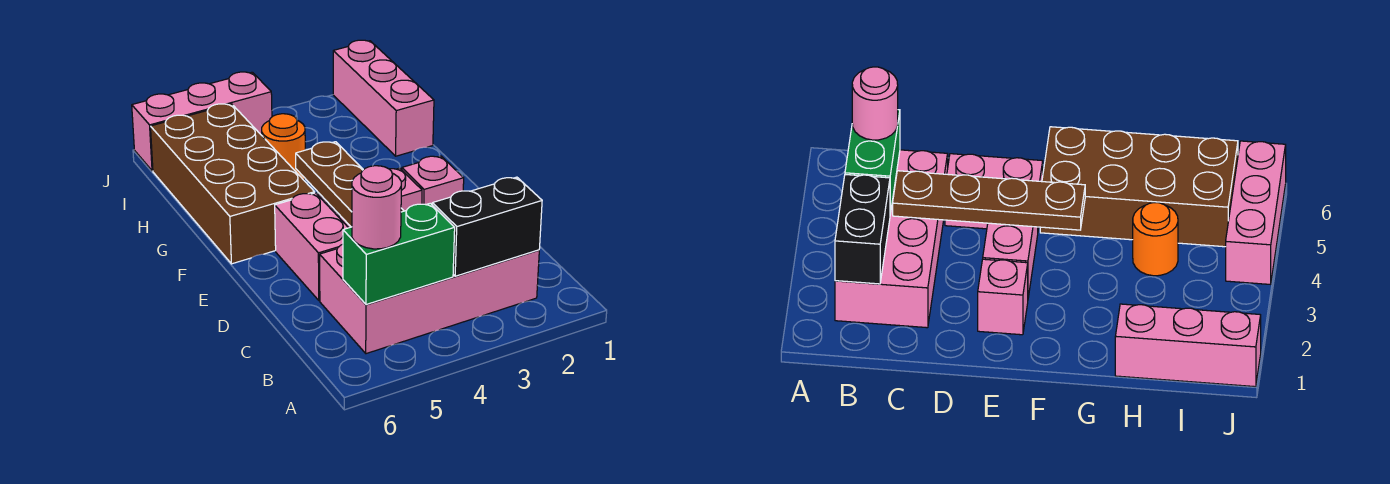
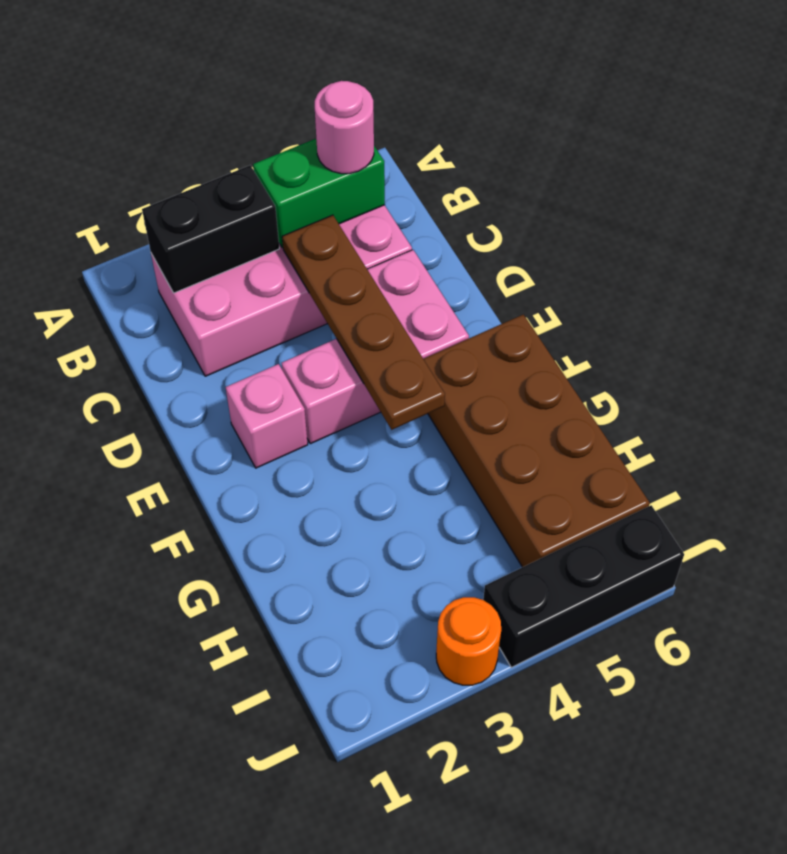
pink brick H1:J1 level 1 -> none
orange round brick H4 level 1 -> orange round brick J3 level 1
pink brick J4:J6 level 1 -> black brick J4:J6 level 1

